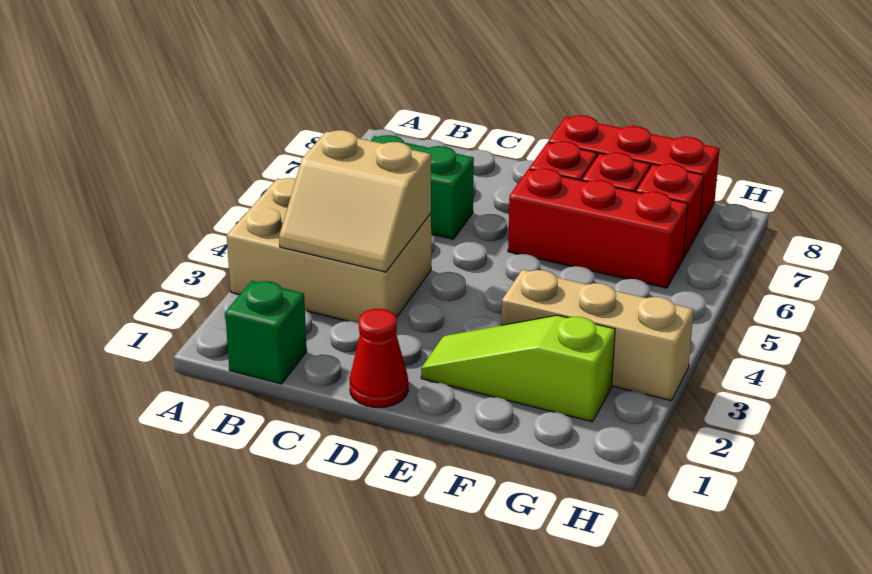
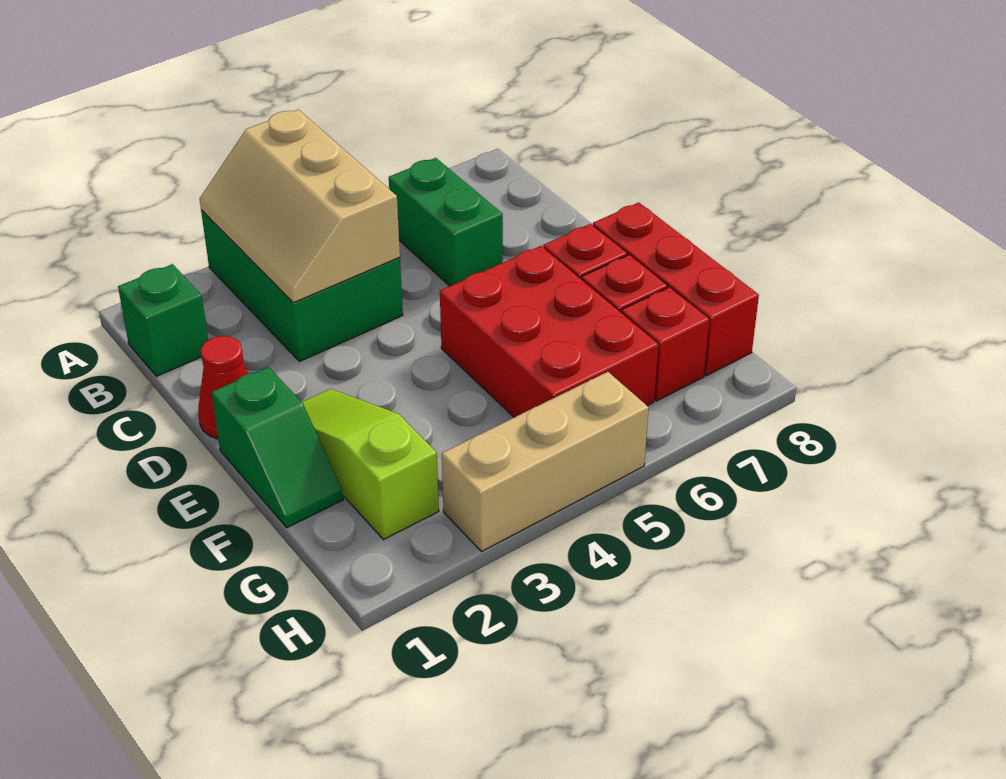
tan brick A3:C4 level 1 -> green brick A3:C4 level 1
tan slope B3:C4 level 2 top 4 -> tan slope A3:C4 level 2 top 4
none -> green slope E1:F1 level 1 top E
red brick E6:G6 level 1 -> red brick E5:G6 level 1
tan brick F3:H3 level 1 -> tan brick H3:H5 level 1

